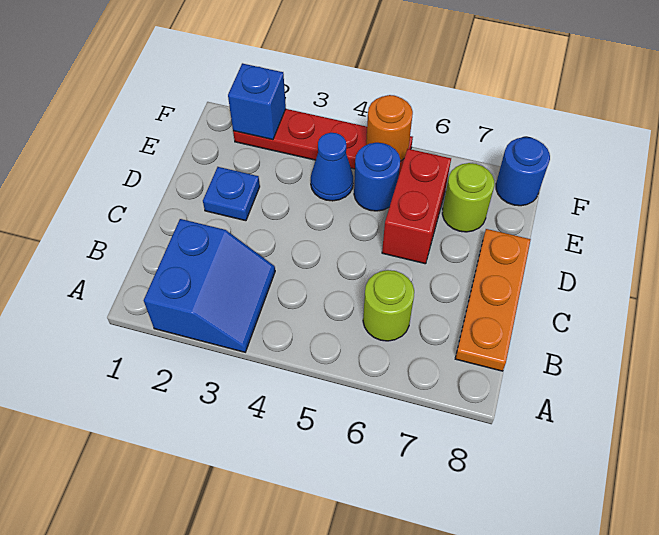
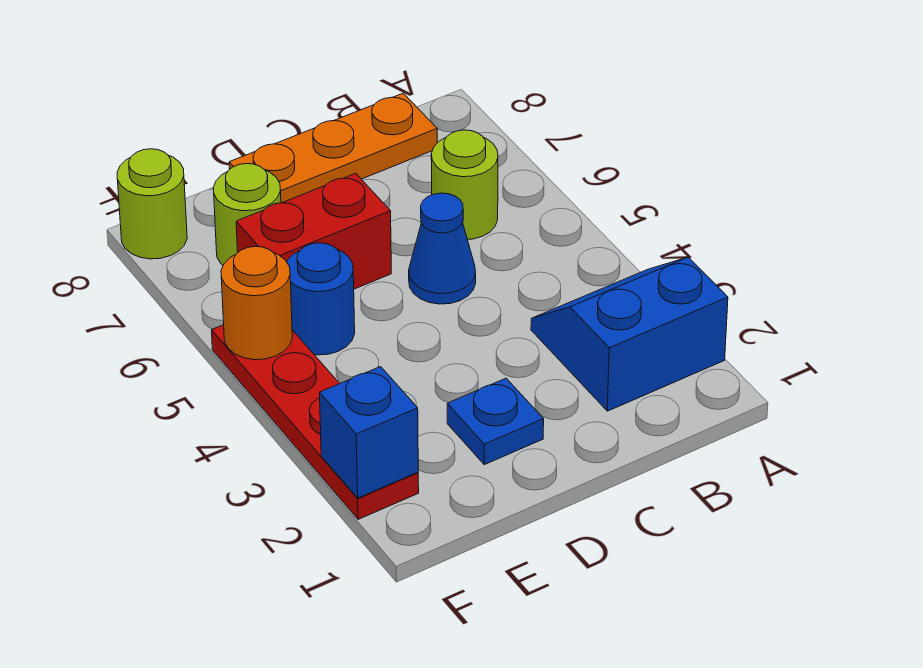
blue cone E4 level 1 -> blue cone C5 level 1
blue round brick F8 level 1 -> lime round brick F8 level 1

